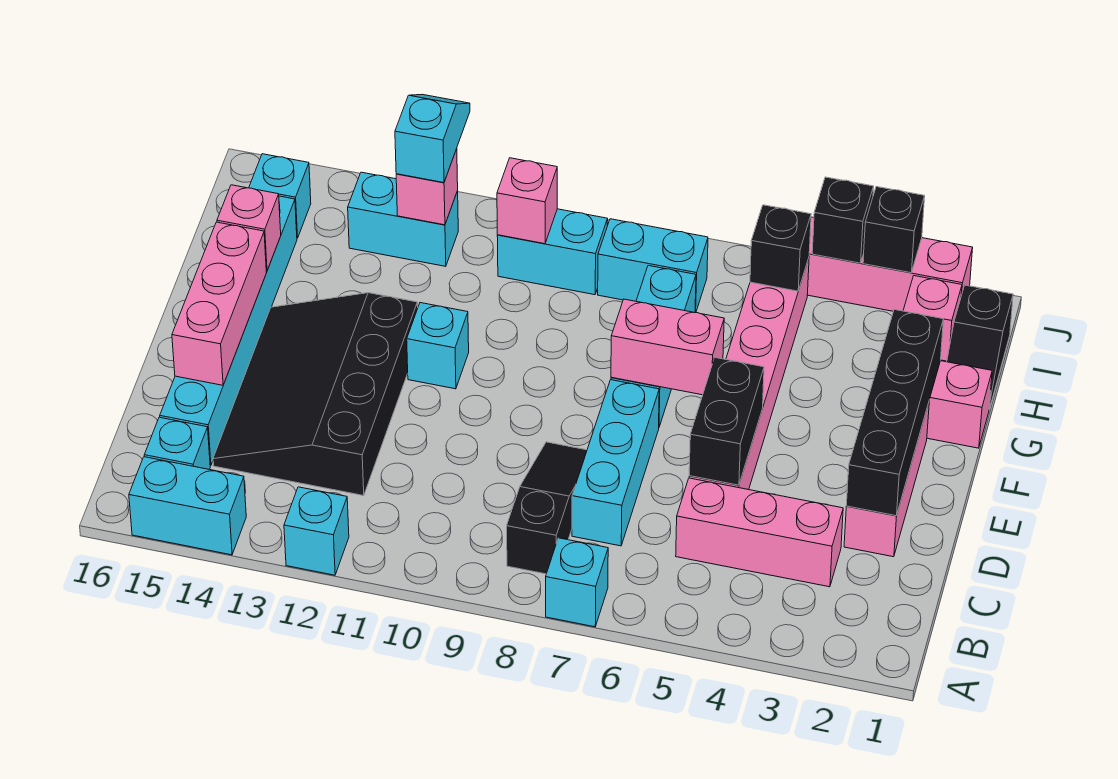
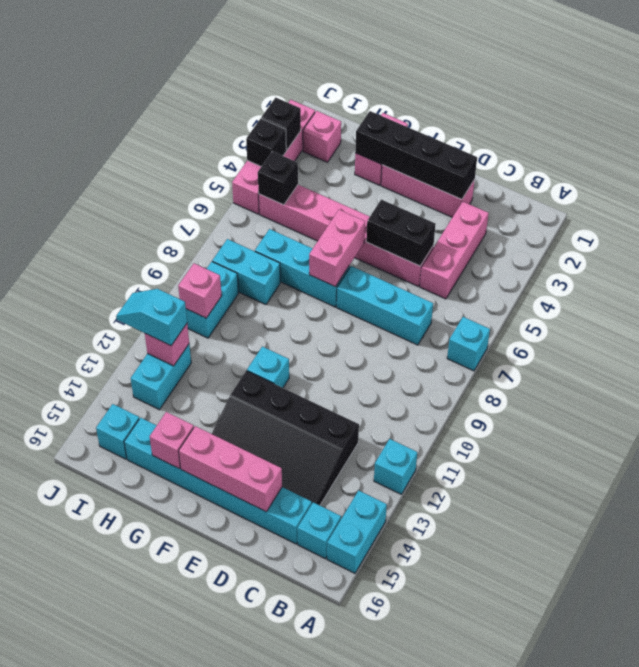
black slope B8:D8 level 1 top B -> none
black slope H1:I1 level 1 top I -> none
cyan brick I7:I8 level 1 -> cyan brick H8:I8 level 1

